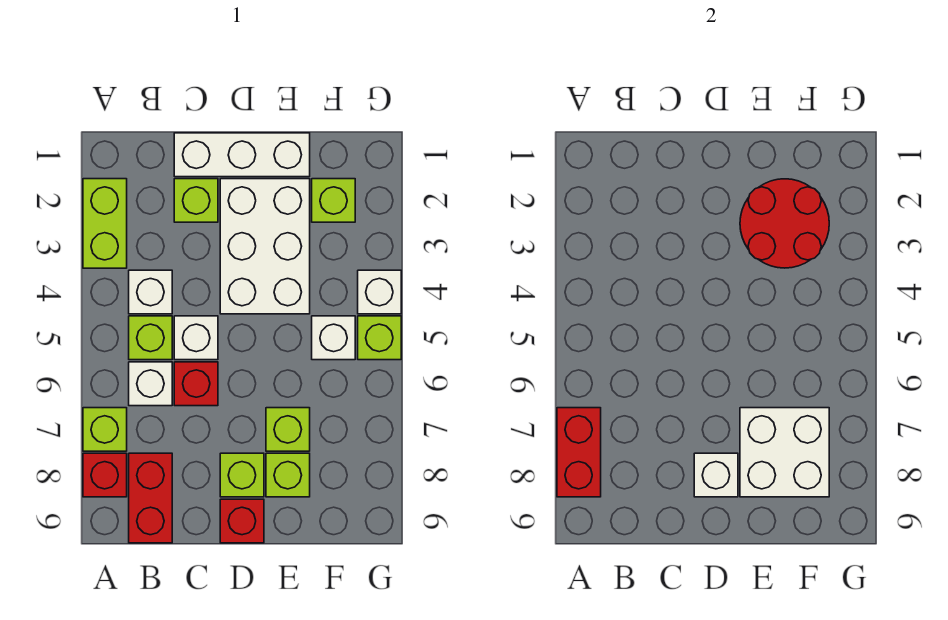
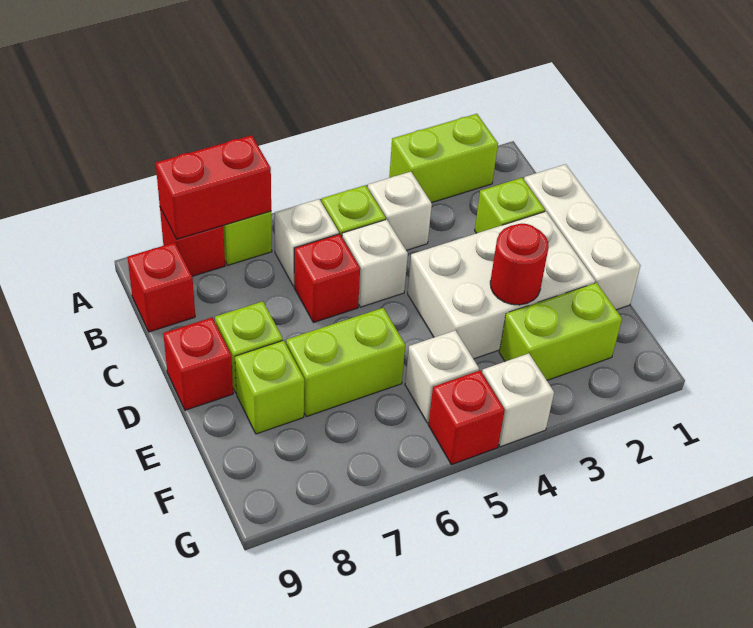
red brick B8:B9 level 1 -> red brick B9 level 1
white brick D8 level 2 -> none
red round brick E2:F3 level 2 -> red round brick E3 level 2
lime brick E7 level 1 -> lime brick E6:E7 level 1
white brick E7:F8 level 2 -> none
lime brick F2 level 1 -> lime brick F2:F3 level 1
lime brick G5 level 1 -> red brick G5 level 1

